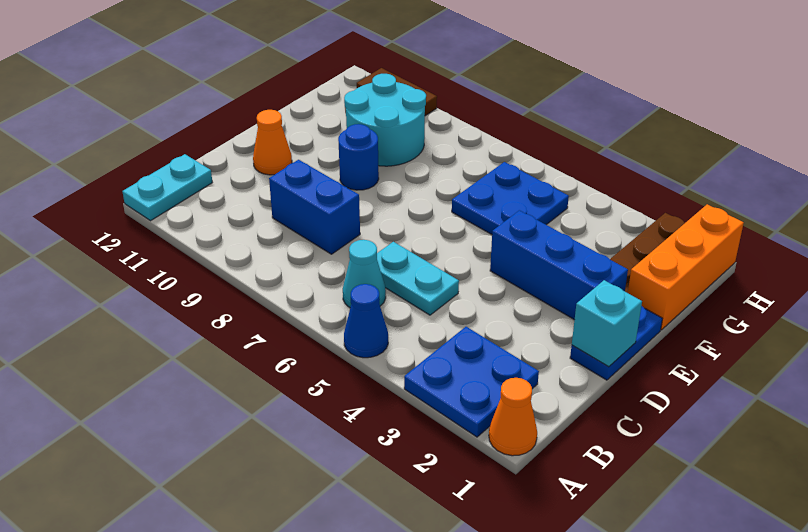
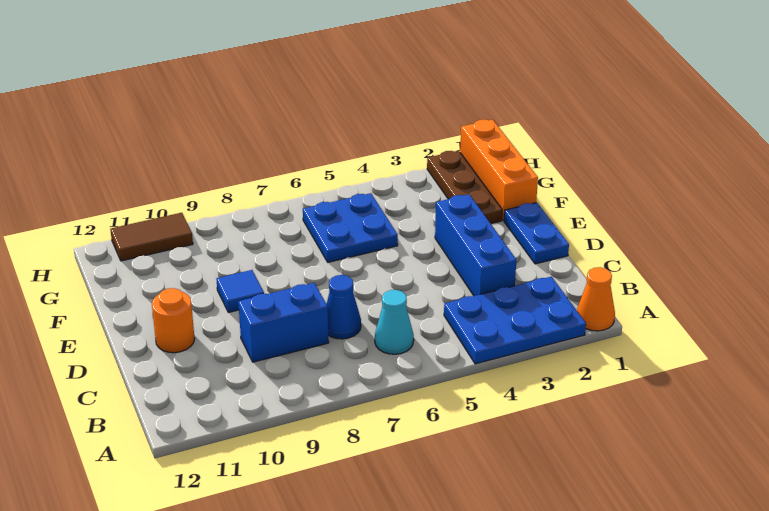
blue plate A2:B3 level 1 -> blue plate A2:B4 level 1
blue cone A5 level 1 -> blue cone C7 level 1
cyan plate A12:B12 level 1 -> none
cyan plate C5:C6 level 1 -> none
cyan brick D1 level 2 -> none
orange cone D11 level 1 -> orange round brick D11 level 1
blue brick E2:E4 level 1 -> blue brick C3:E3 level 1
blue round brick E9 level 1 -> blue tile E9 level 1
cyan round brick F9:G10 level 1 -> none

